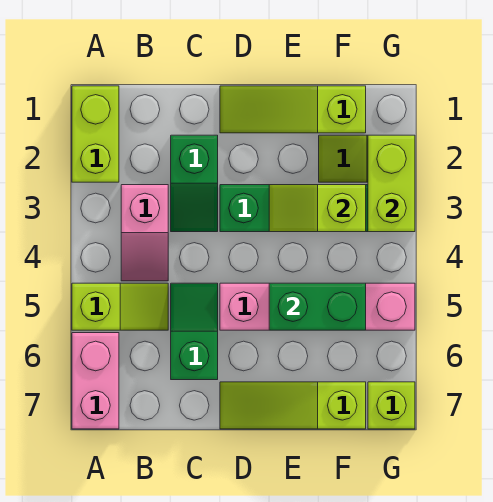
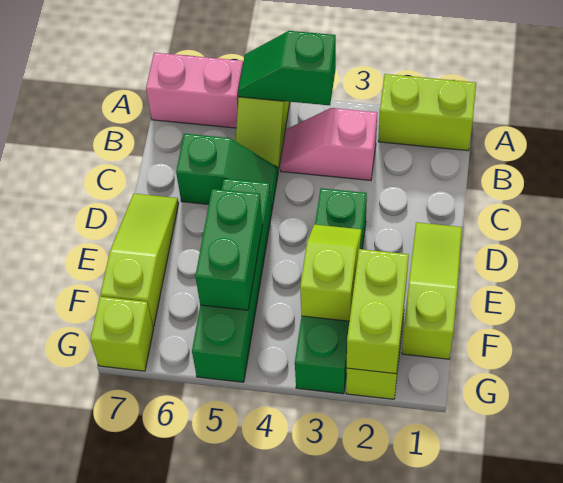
green slope C2:C3 level 1 top 2 -> green slope A4:A5 level 2 top 4
pink brick D5:G5 level 1 -> green brick D5:G5 level 1
lime brick G2:G3 level 2 -> lime brick F2:G2 level 2

